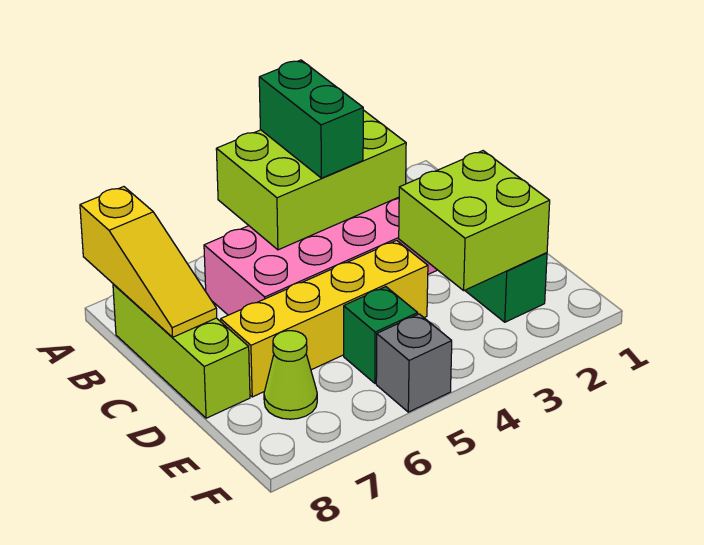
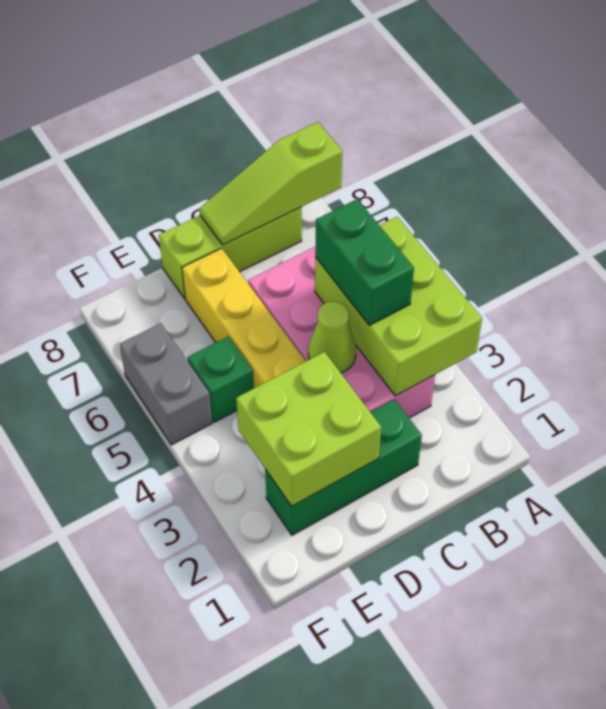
green brick A4:B4 level 3 -> green brick B4:B5 level 3
yellow slope A8:C8 level 2 top A -> lime slope A8:C8 level 2 top A
lime cone E7 level 1 -> lime cone C4 level 2
grey brick F5 level 1 -> grey brick F5:F6 level 1

